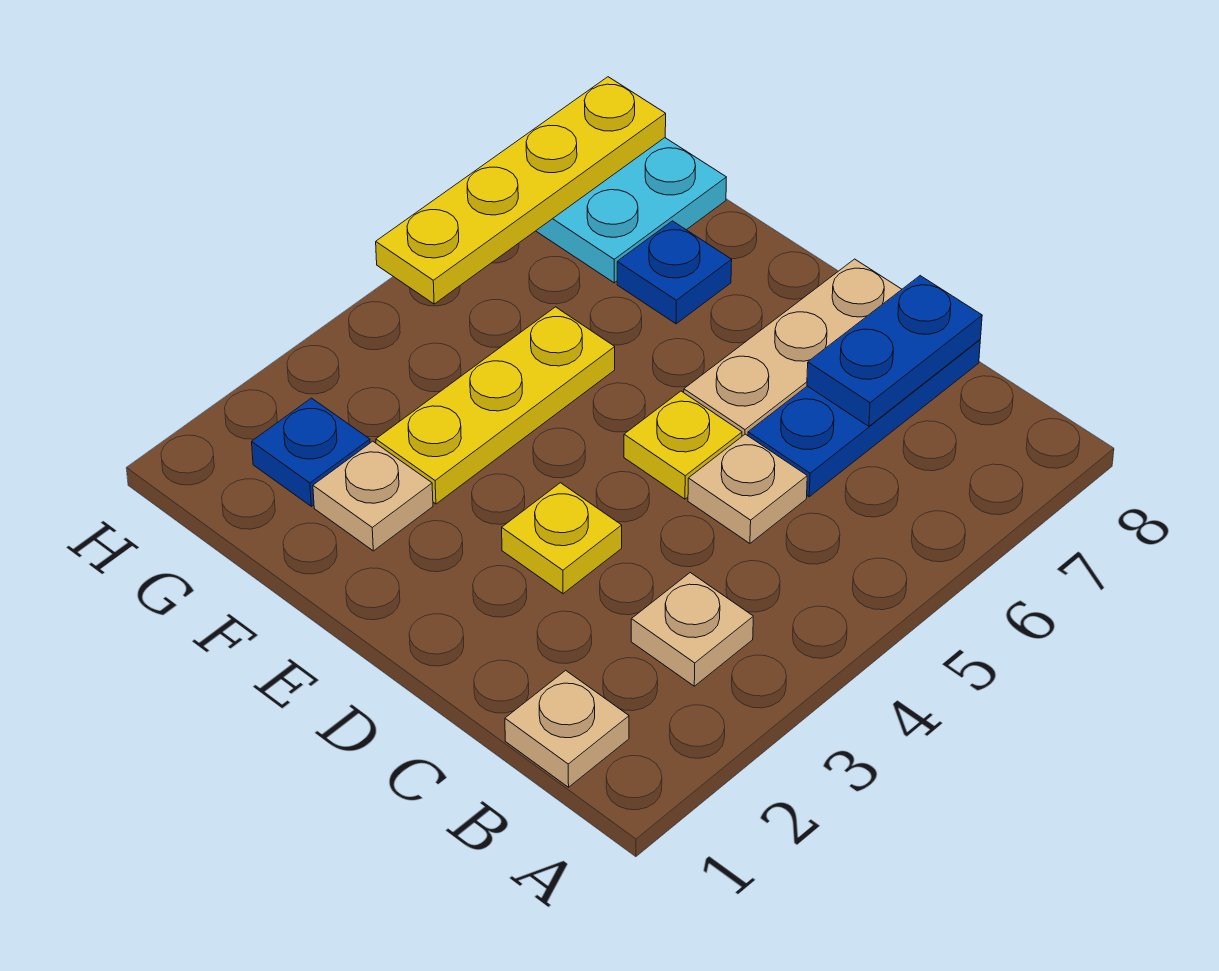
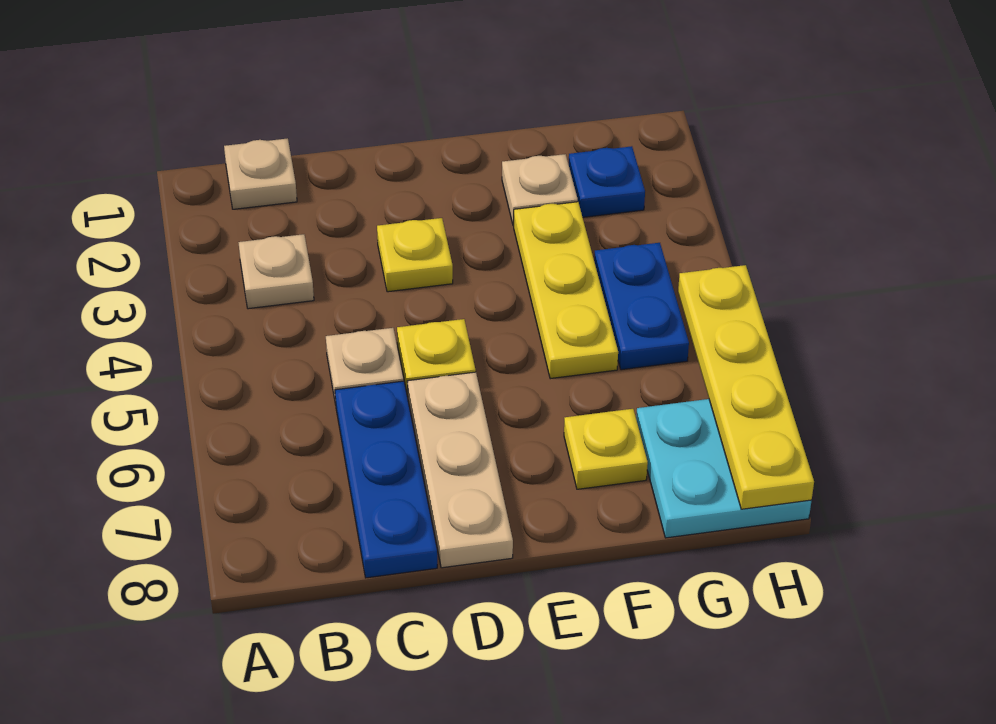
blue plate C7:C8 level 2 -> blue plate G4:G5 level 1
blue plate F7 level 1 -> yellow plate F7 level 1

